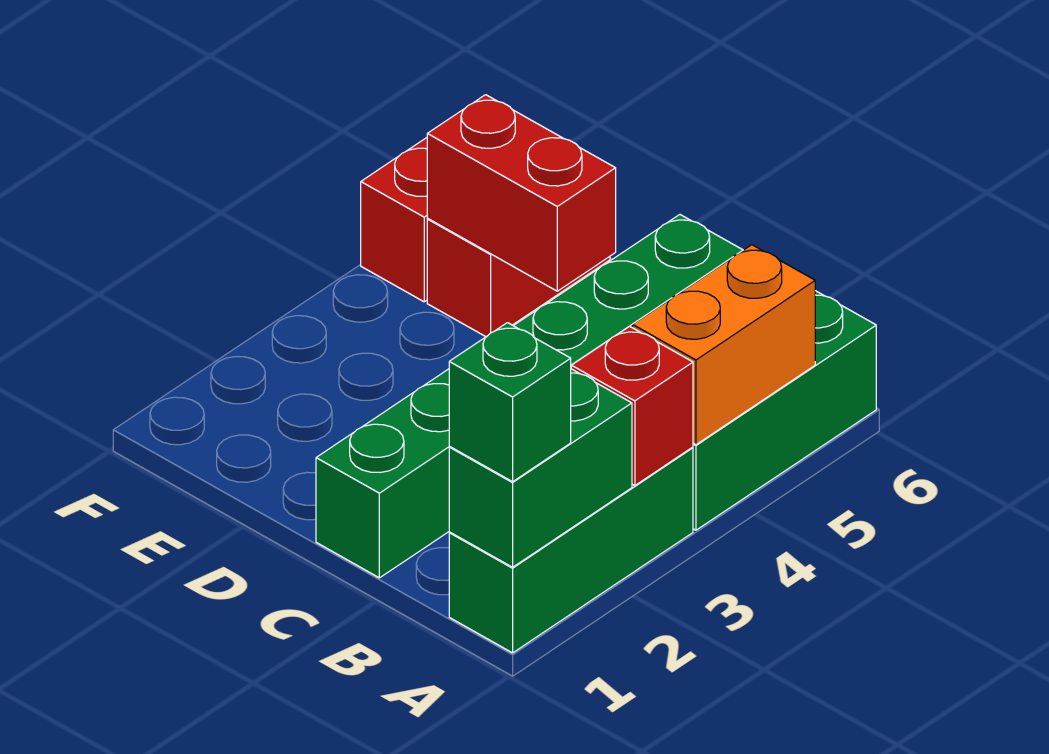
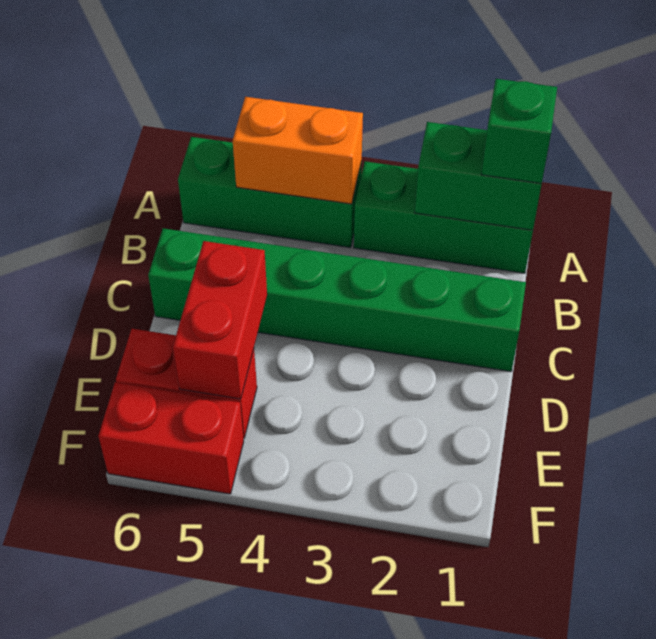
red brick A3 level 2 -> none

